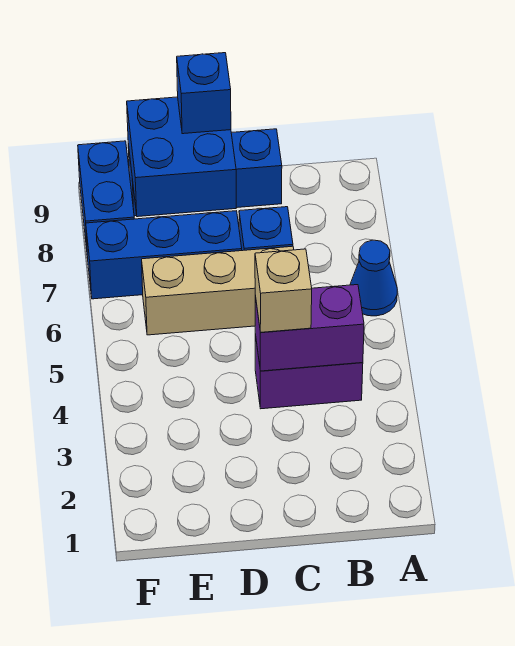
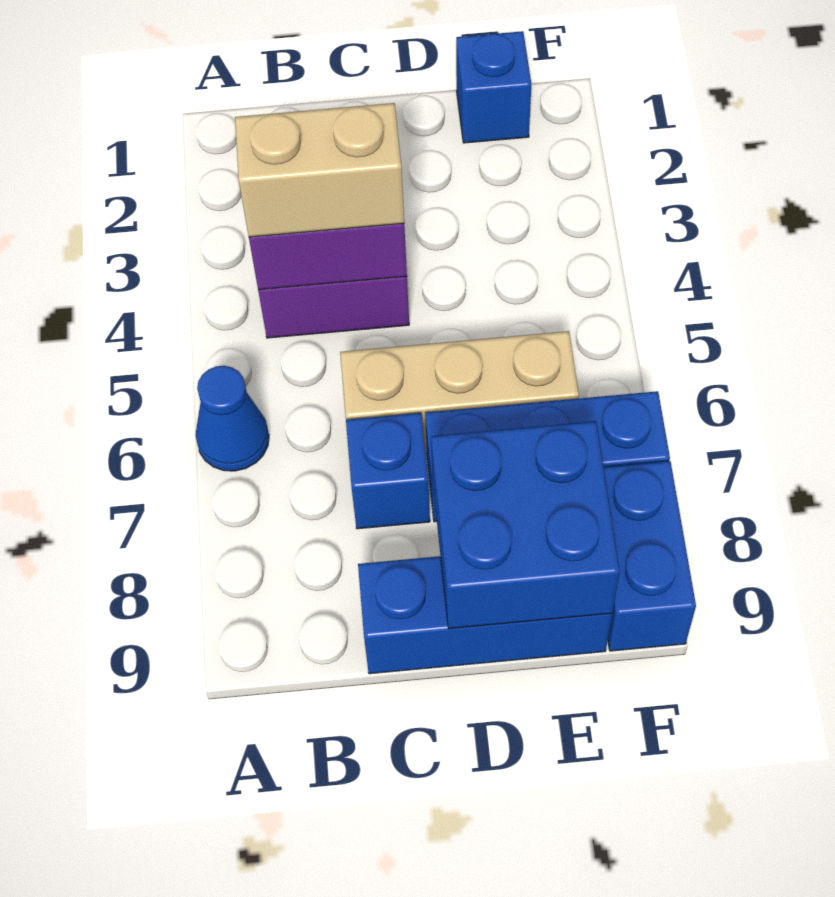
tan brick C4 level 3 -> tan brick B4:C4 level 3
blue brick D9 level 3 -> blue brick E1 level 1

